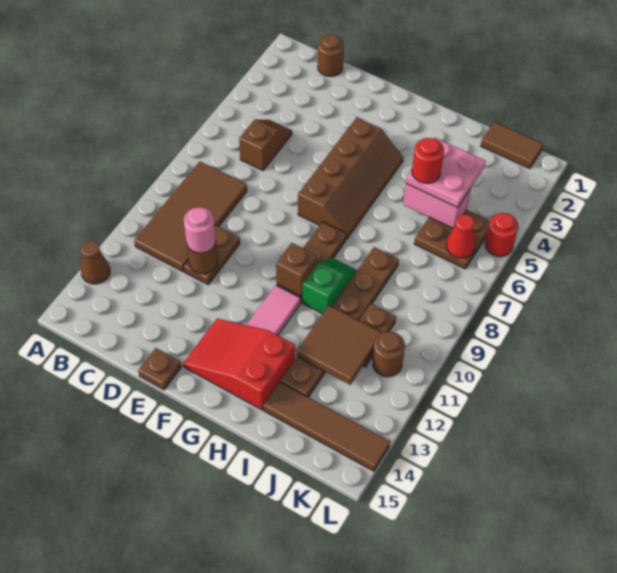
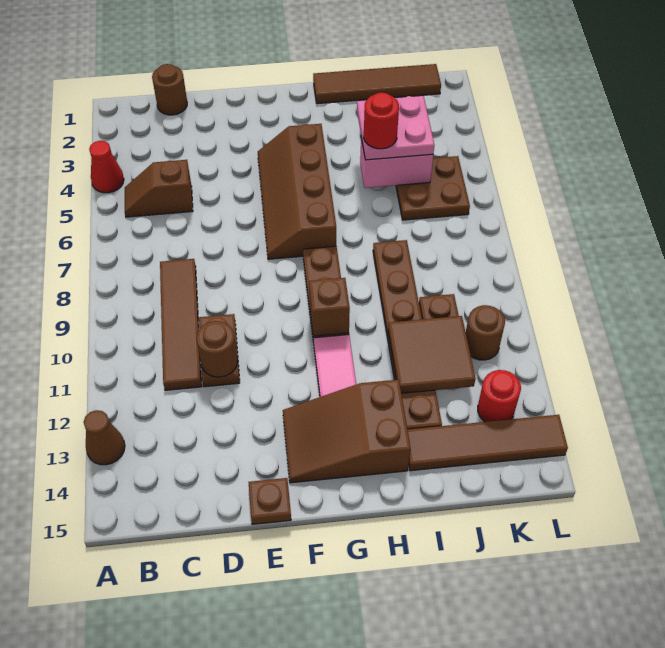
brown tile B8:C11 level 1 -> brown tile C8:C11 level 1
brown slope C5:C6 level 1 top 6 -> brown slope B5:C5 level 1 top C
pink round brick D11 level 3 -> none
brown slope F4:G7 level 1 top F -> brown slope F4:G7 level 1 top G
red slope F13:H14 level 1 top H -> brown slope F13:H14 level 1 top H
green slope H9:H10 level 1 top 10 -> none
brown tile J1:K1 level 1 -> brown tile H1:K1 level 1
red cone K6 level 2 -> red cone A4 level 1
red round brick L5 level 1 -> red round brick K13 level 1

